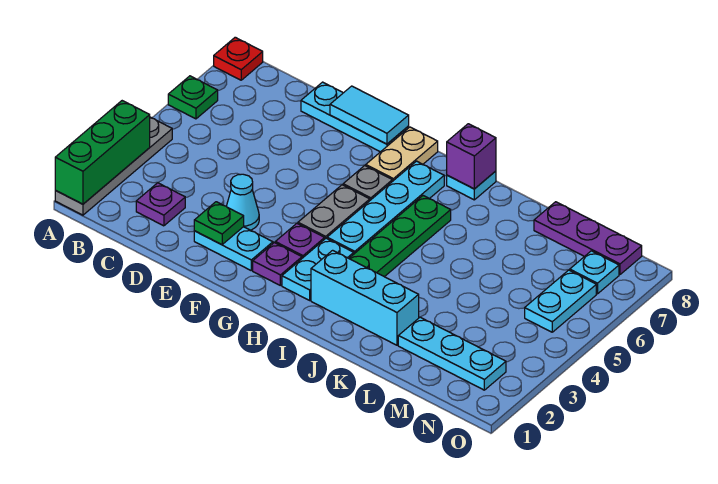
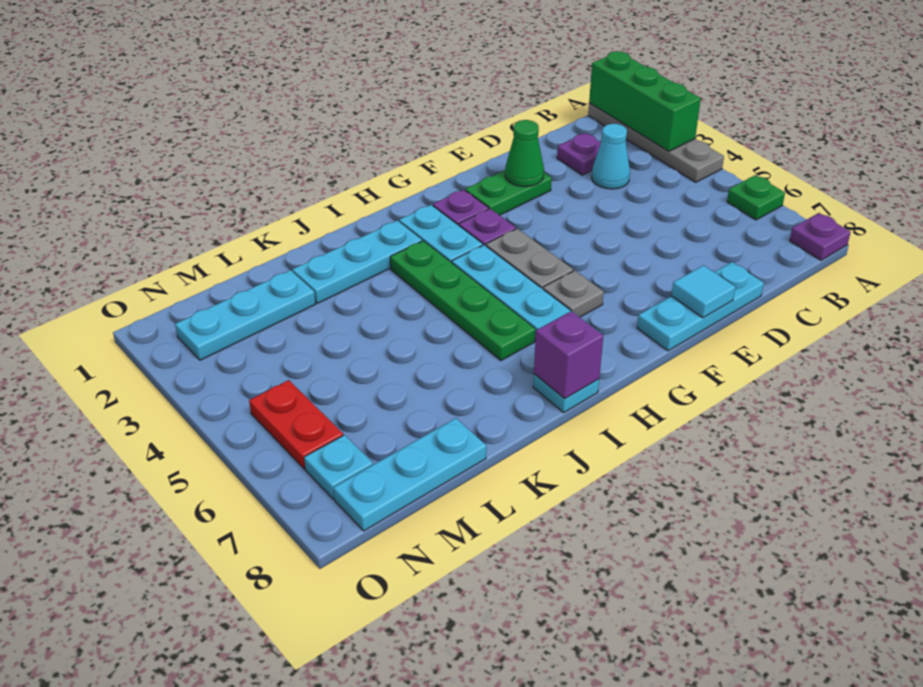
red plate A8 level 1 -> purple plate A8 level 1
cyan plate E2:F2 level 1 -> green plate E2:F2 level 1
green plate E2 level 2 -> green cone E2 level 2
cyan cone E3 level 1 -> cyan cone C3 level 1
cyan tile E8:F8 level 2 -> cyan tile E8 level 2
tan plate G7:G8 level 1 -> none
cyan brick I2:K2 level 1 -> cyan plate I2:K2 level 1
purple plate L8:N8 level 1 -> cyan plate L8:N8 level 1
cyan plate N5:N6 level 1 -> red plate N5:N6 level 1

